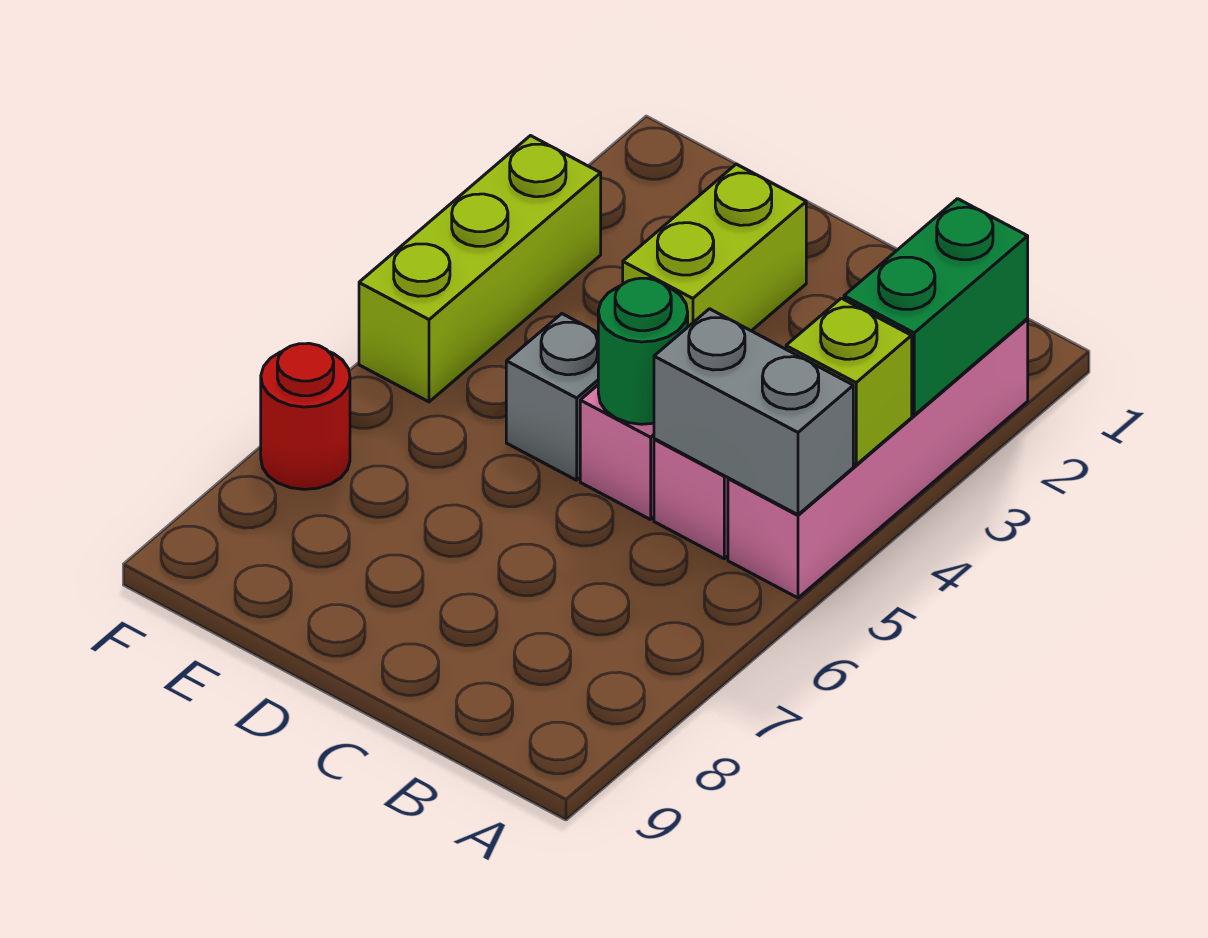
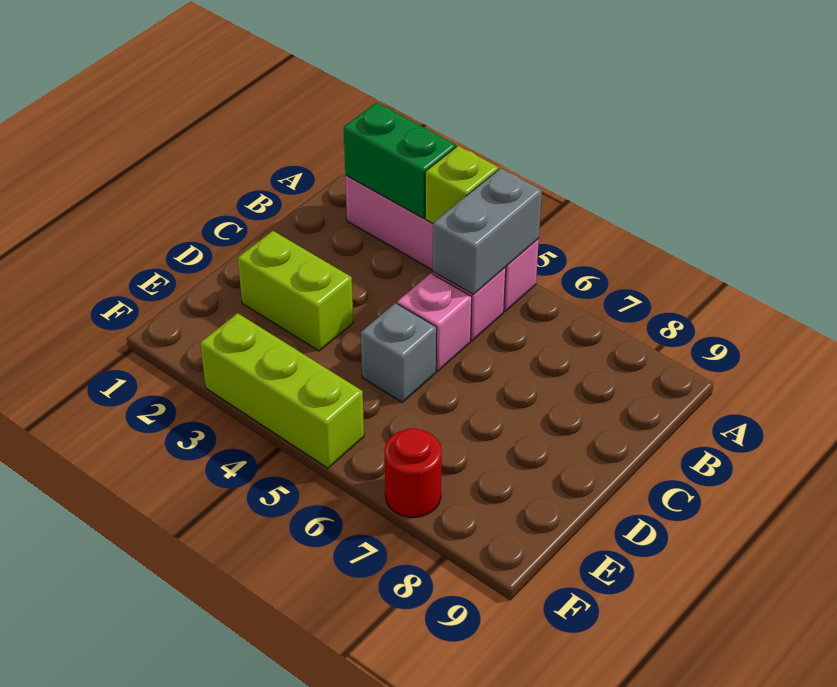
green round brick C5 level 2 -> none

